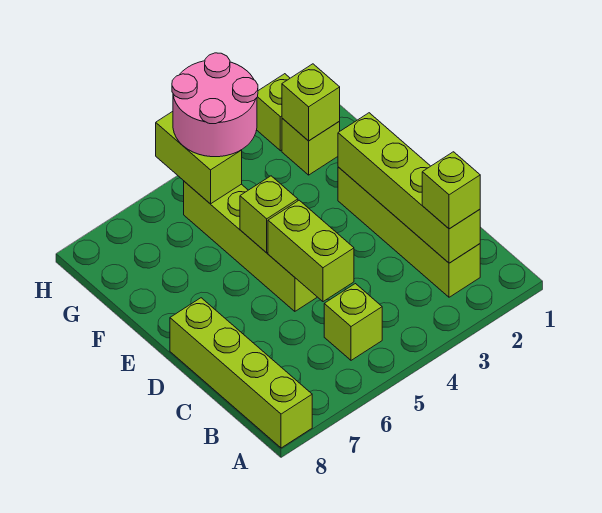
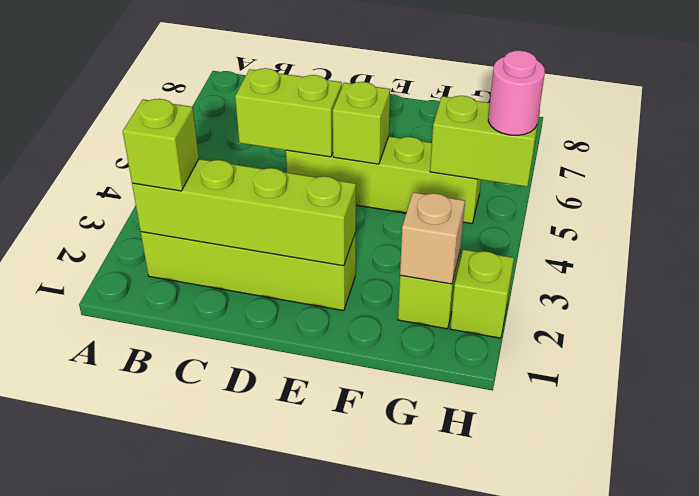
lime brick A8:D8 level 1 -> none
lime brick B5 level 1 -> none
lime brick G2 level 2 -> tan brick G2 level 2
pink round brick G4:H5 level 3 -> pink round brick H5 level 3

